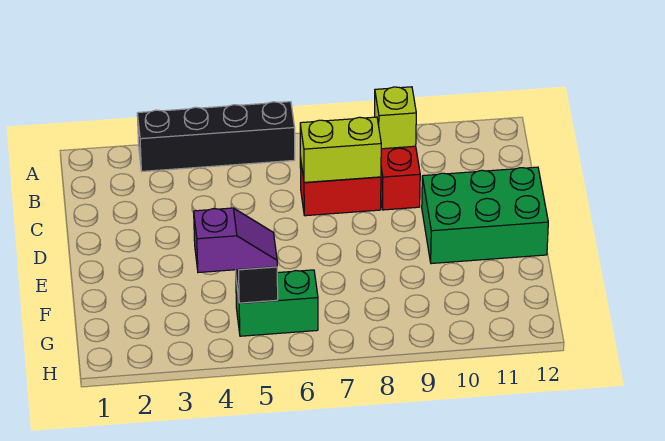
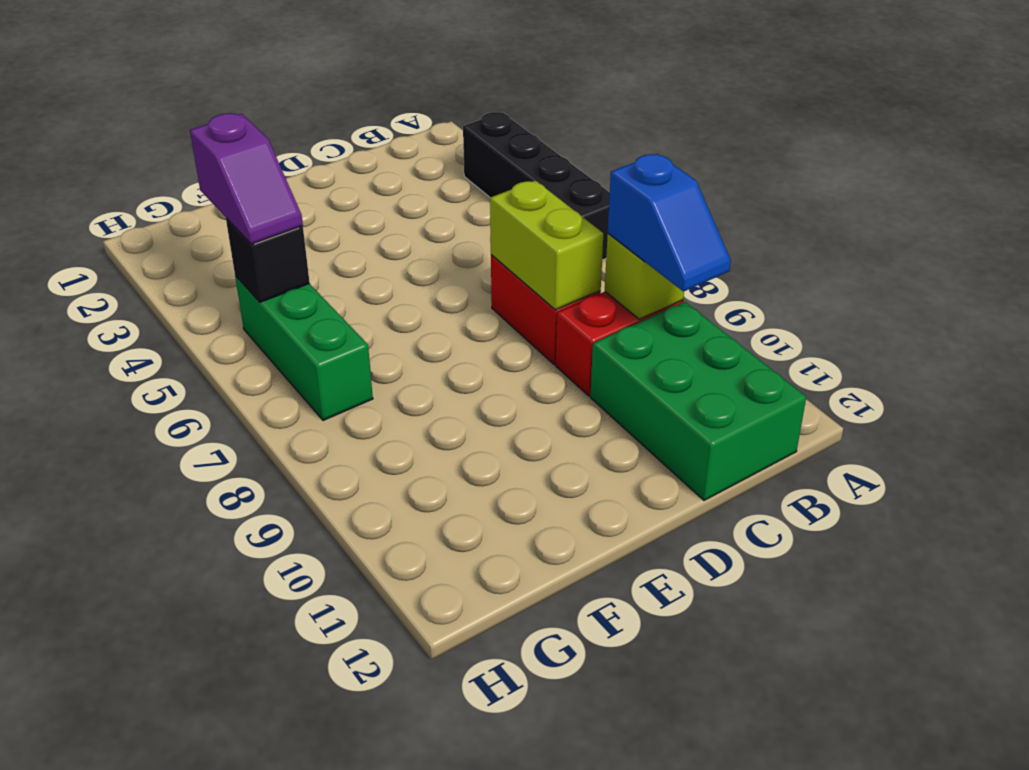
none -> blue slope B9:B10 level 3 top 9
green brick D10:E12 level 1 -> green brick B10:C12 level 1
green brick G5:G6 level 1 -> green brick G5:G7 level 1

